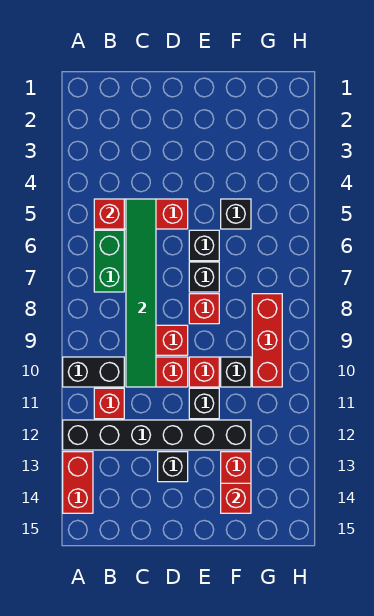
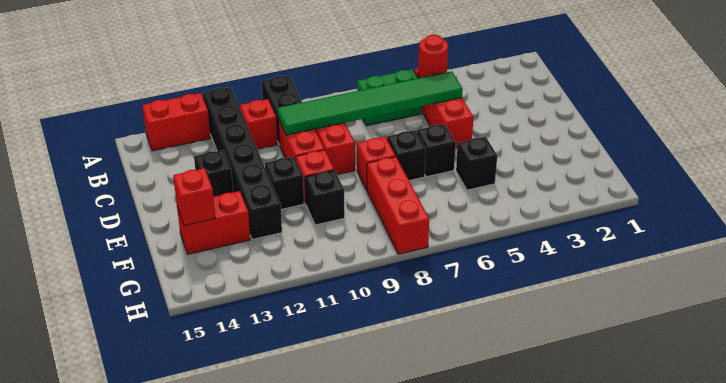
red brick B5 level 2 -> red round brick B5 level 2
red brick G8:G10 level 1 -> red brick F8:H8 level 1

